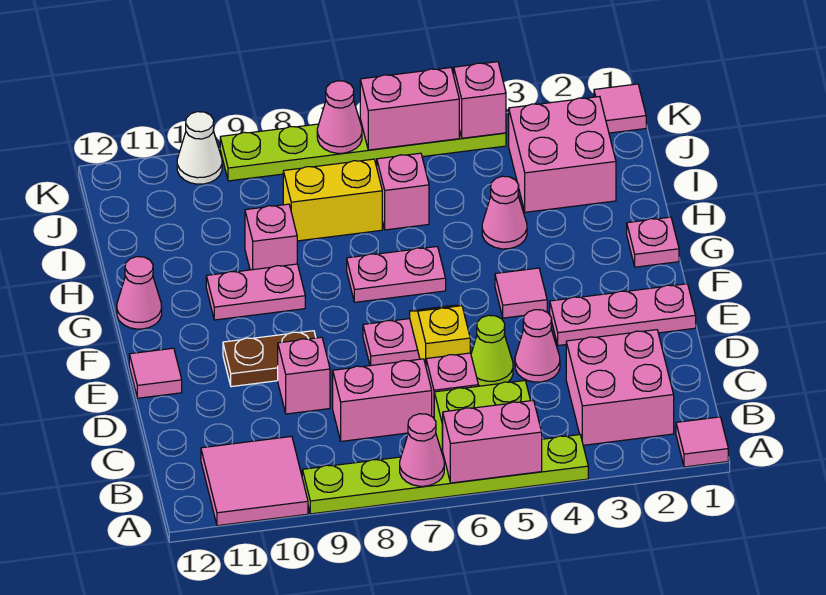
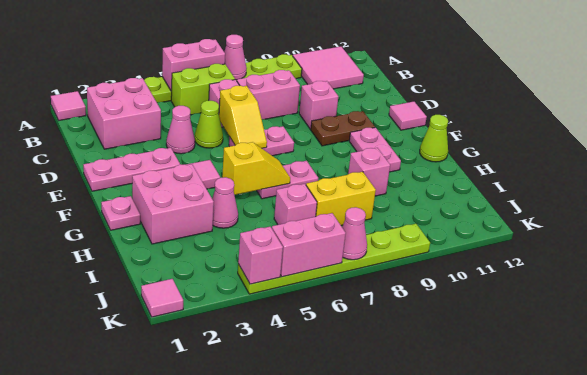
none -> yellow slope G5:G6 level 2 top 5
pink plate G9:G10 level 1 -> pink plate F10:G10 level 1
pink cone G12 level 1 -> lime cone G12 level 1
pink brick I2:J3 level 1 -> pink brick G2:H3 level 1
white cone K10 level 1 -> none

